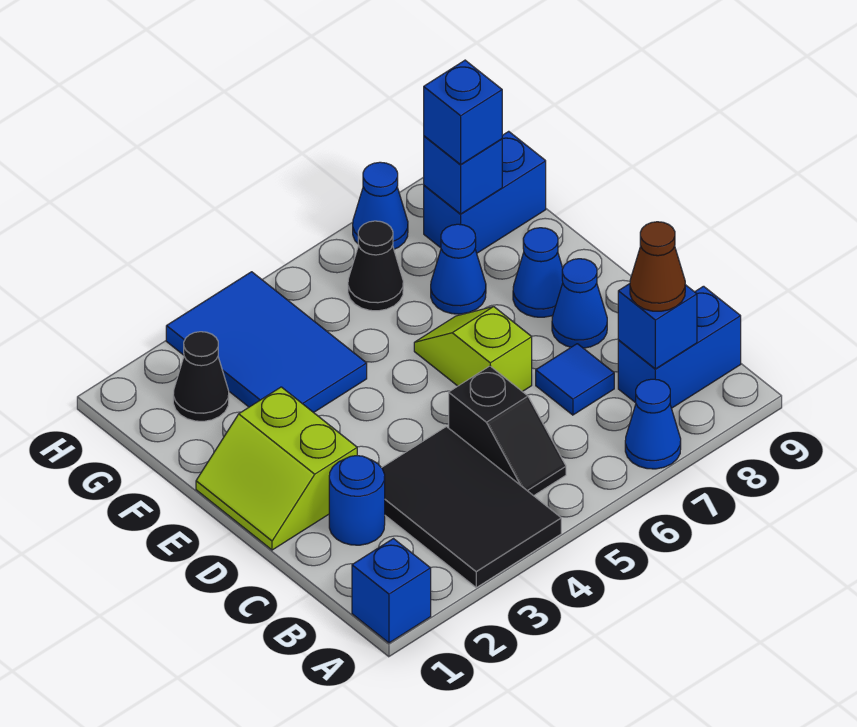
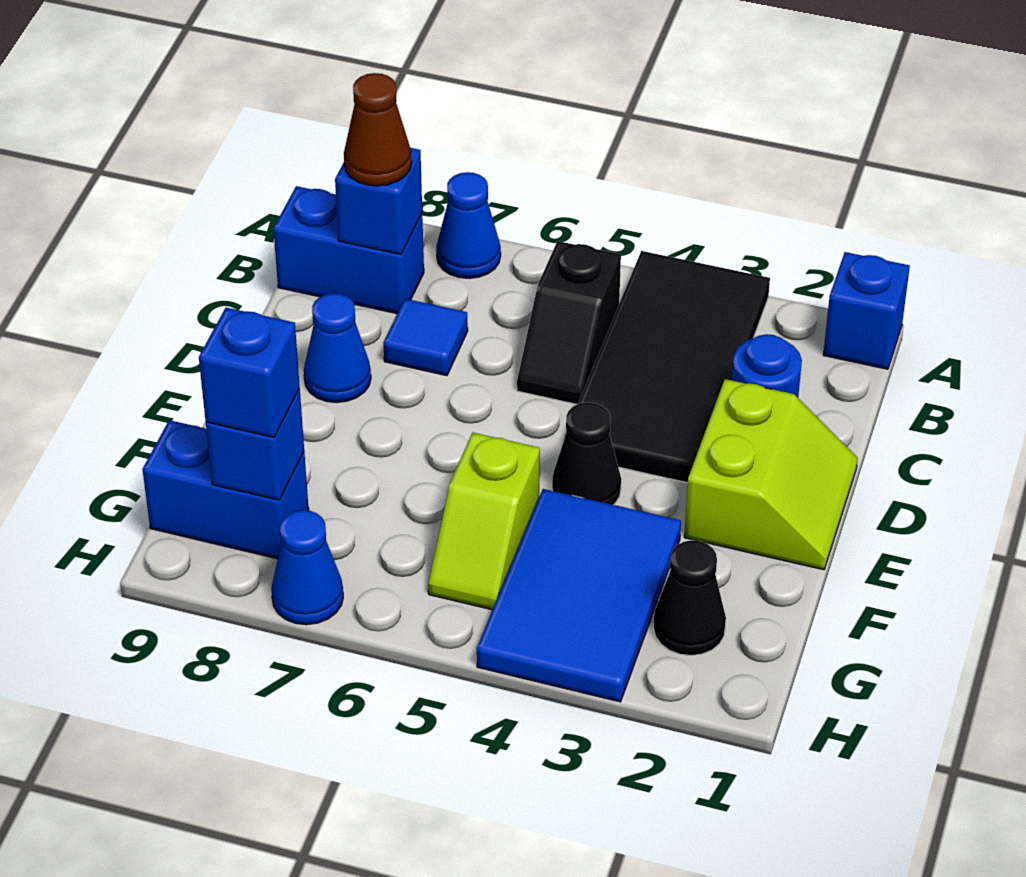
black tile A3:C4 level 1 -> black tile A3:D4 level 1
black slope B5:C5 level 1 top C -> black slope B5:C5 level 1 top B
lime slope D6:E6 level 1 top D -> lime slope F5:G5 level 1 top F
blue cone E8 level 1 -> none
blue cone F7 level 1 -> none
black cone G6 level 1 -> black cone E4 level 1

